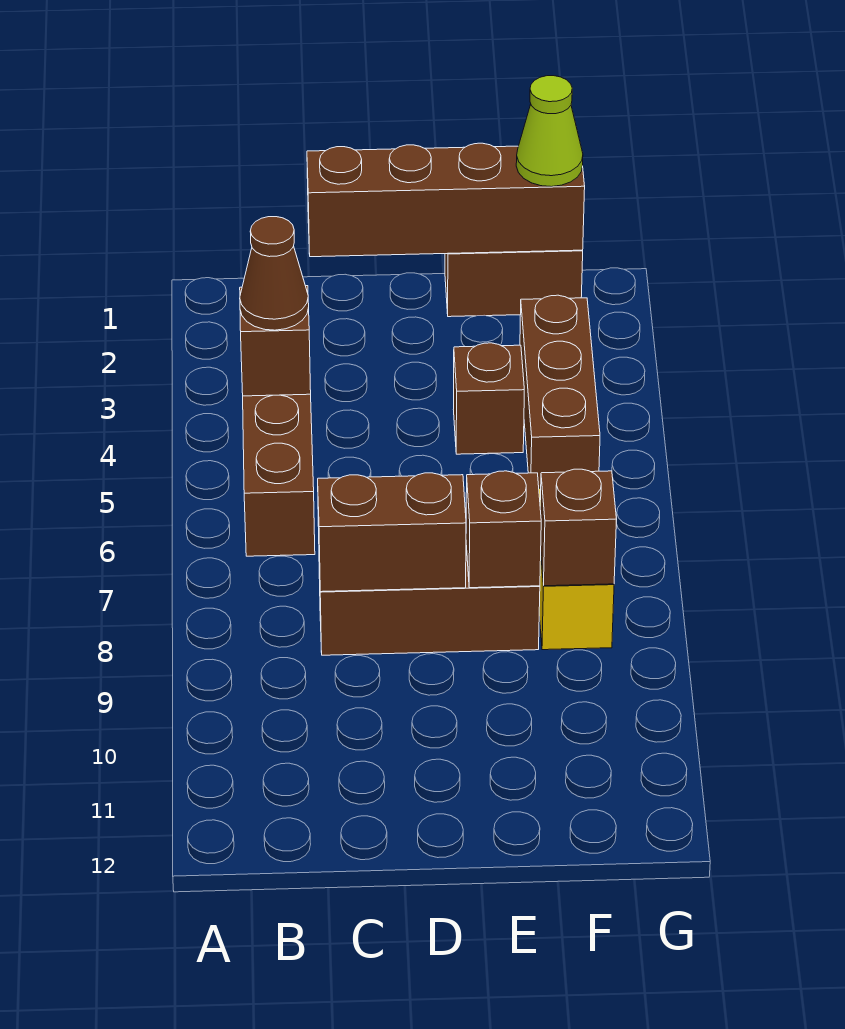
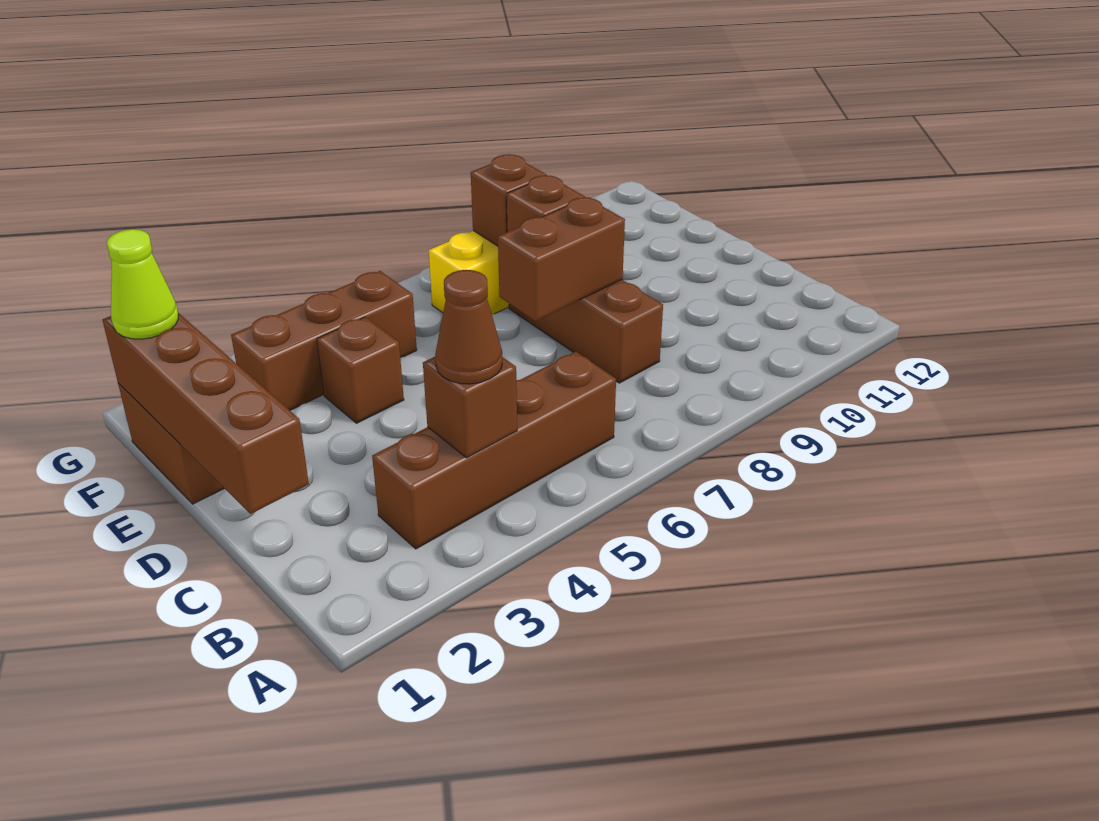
brown brick C8:D8 level 2 -> brown brick D7:D8 level 2

